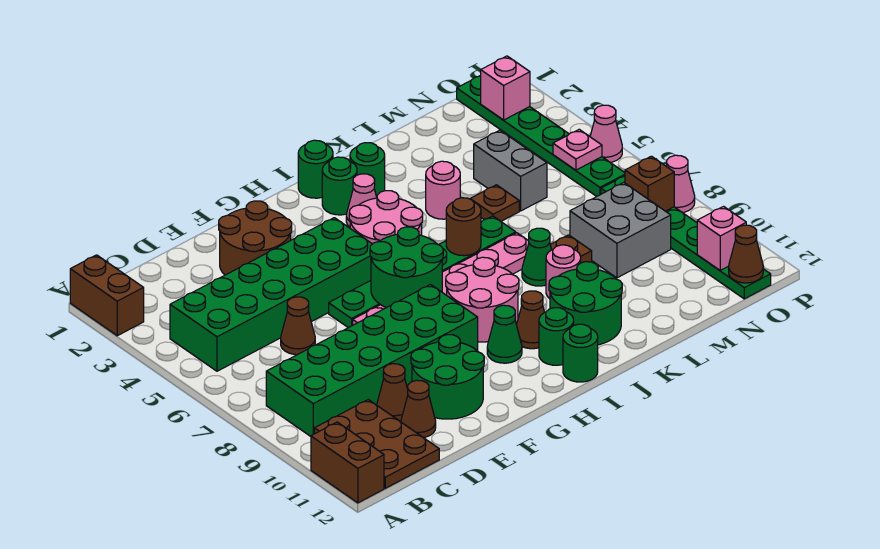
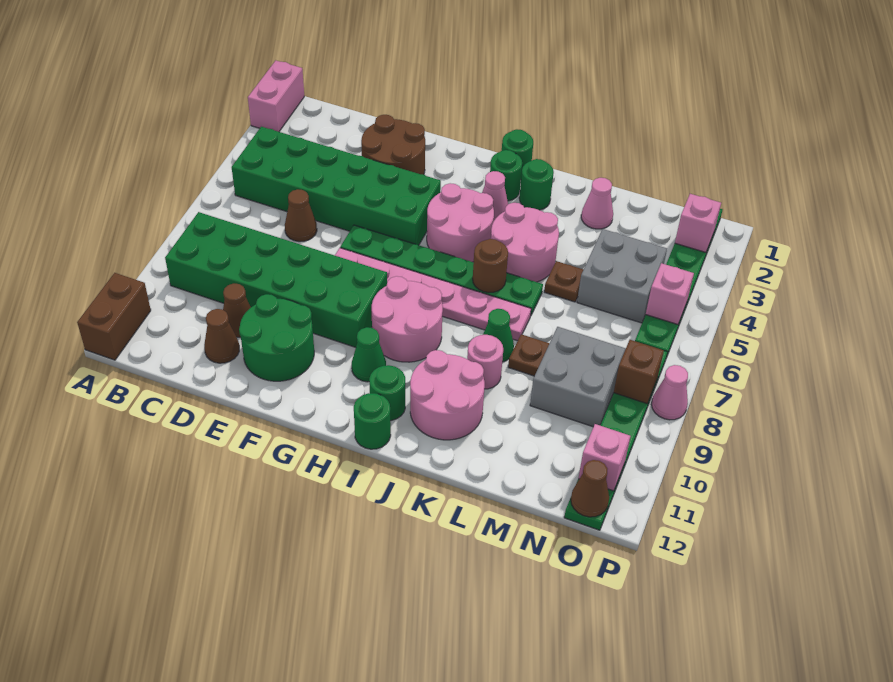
brown brick A1:A2 level 1 -> pink brick A1:A2 level 1
brown plate B10:C12 level 1 -> none
green round brick G6:H7 level 2 -> none
brown cone I10 level 1 -> none
green round brick J10:K11 level 1 -> pink round brick J10:K11 level 1
pink round brick K4 level 1 -> pink round brick J4:K5 level 1
grey brick M4:M5 level 1 -> grey brick M4:N5 level 1
pink plate O5 level 2 -> pink brick O5 level 2
pink cone P5 level 1 -> pink cone L2 level 1

